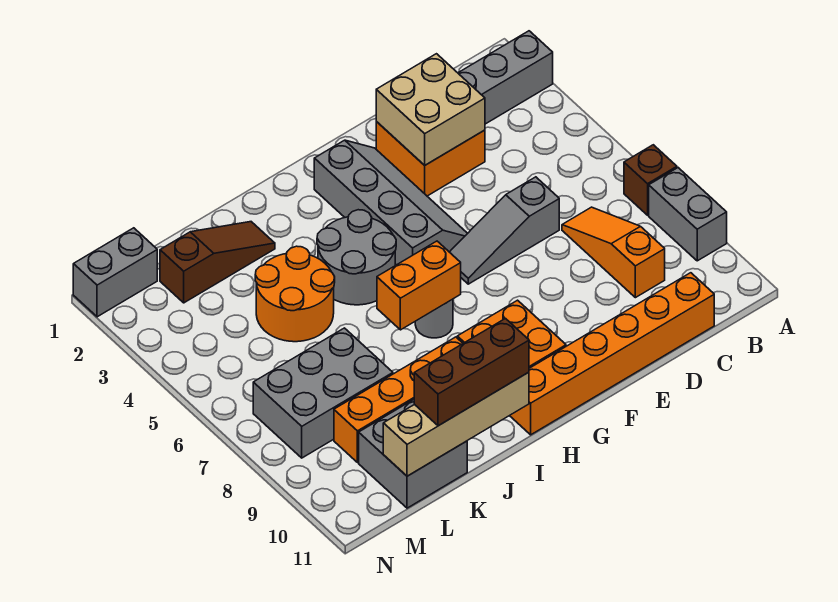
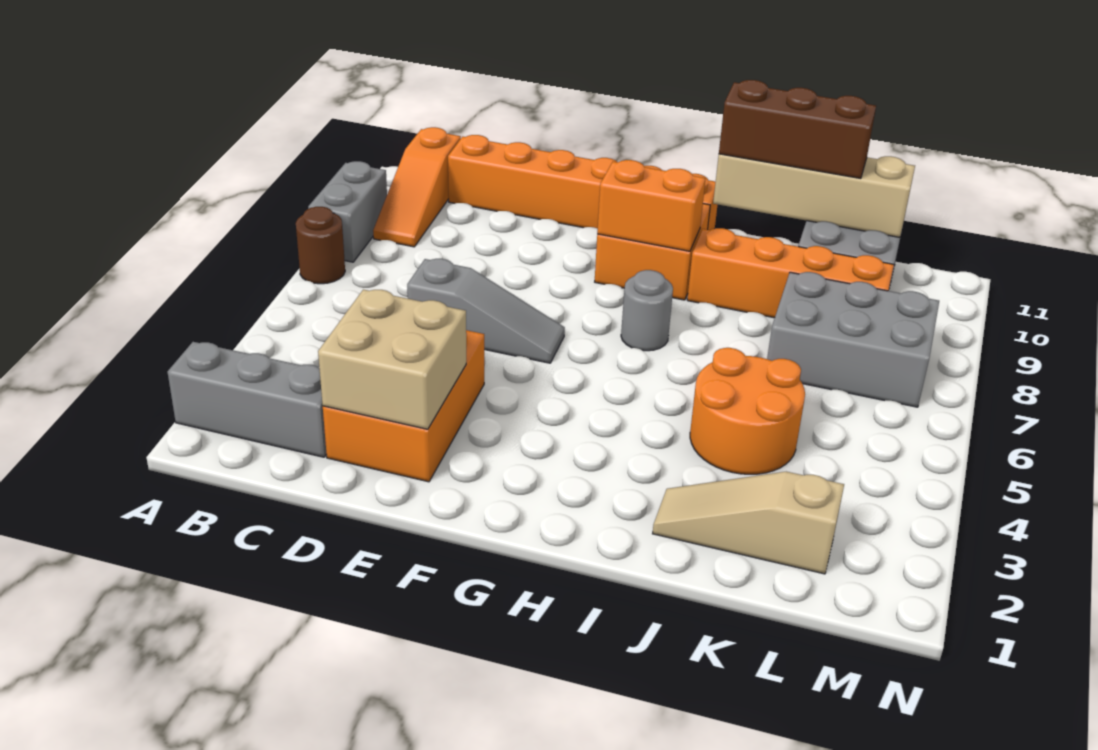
brown brick A7 level 1 -> brown round brick A7 level 1
orange slope C7:C9 level 1 top 9 -> orange slope B9:B11 level 1 top 11
orange brick D2:E3 level 1 -> orange brick D2:E4 level 1
grey slope F2:G5 level 1 top G -> none
grey round brick H4:I5 level 1 -> none
orange brick H7:I7 level 2 -> orange brick G9:H9 level 2
brown slope J2:L2 level 1 top L -> tan slope J2:L2 level 1 top L
grey brick M1:N1 level 1 -> none

